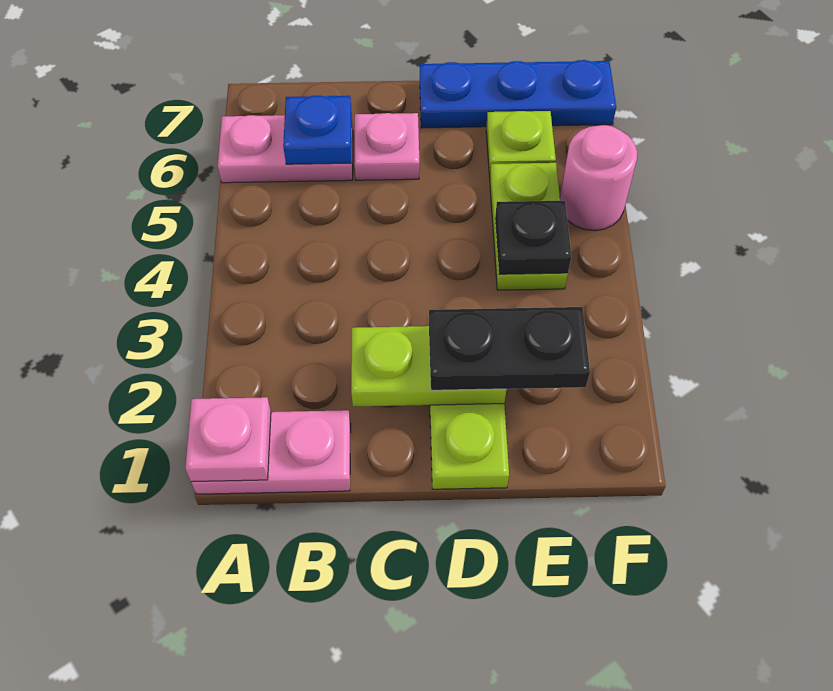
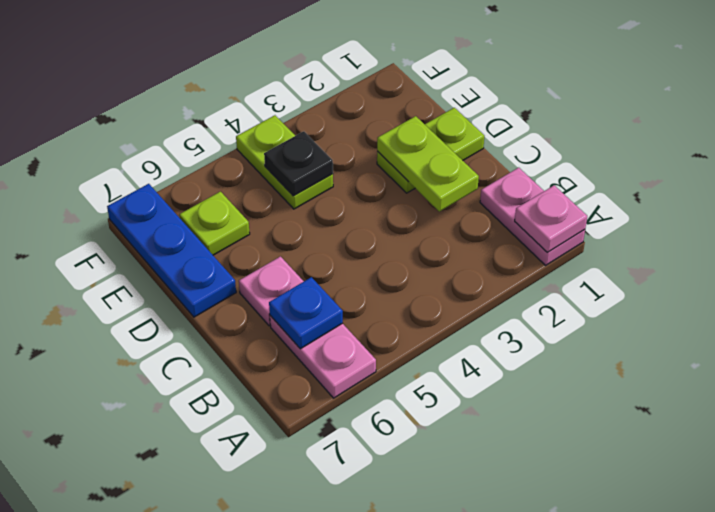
black plate D2:E2 level 3 -> none
lime plate E4:E5 level 1 -> lime plate E4:F4 level 1
pink round brick F5 level 1 -> none

